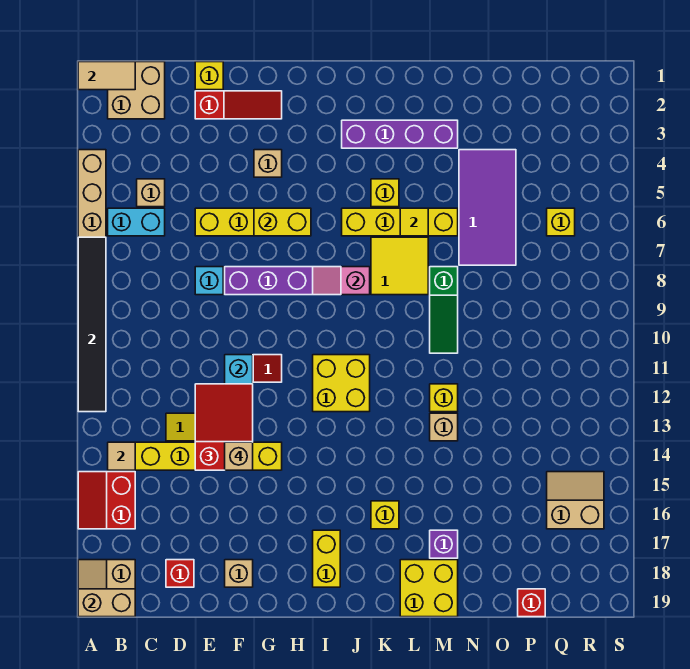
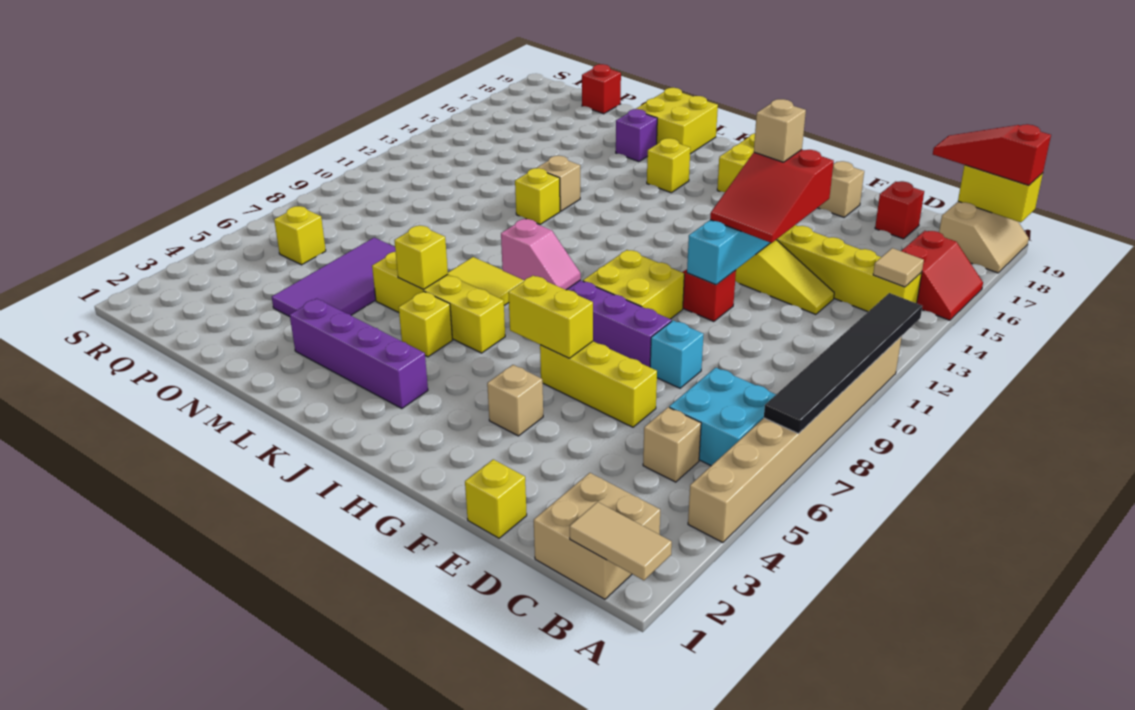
tan brick A19:B19 level 2 -> yellow brick A19:B19 level 2
cyan brick B6:C6 level 1 -> cyan brick B6:C7 level 1
red slope E2:G2 level 1 top E -> red slope A19:C19 level 3 top A
yellow brick I11:J12 level 1 -> yellow brick G9:H10 level 1
yellow tile L6 level 2 -> yellow brick L6 level 2
green slope M8:M10 level 1 top 8 -> none
tan slope Q15:R16 level 1 top 16 -> none

